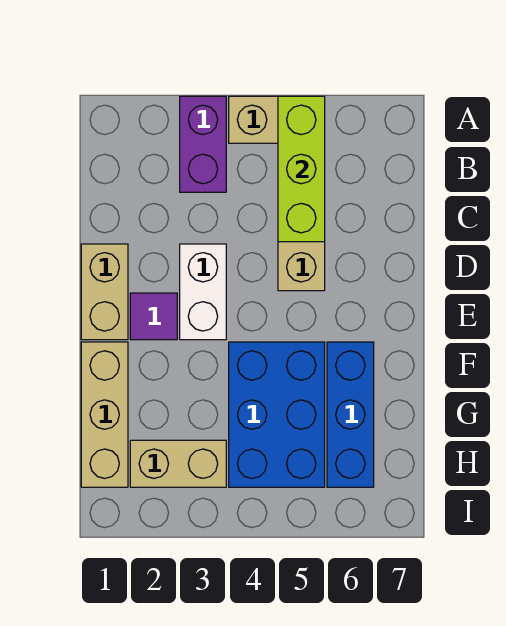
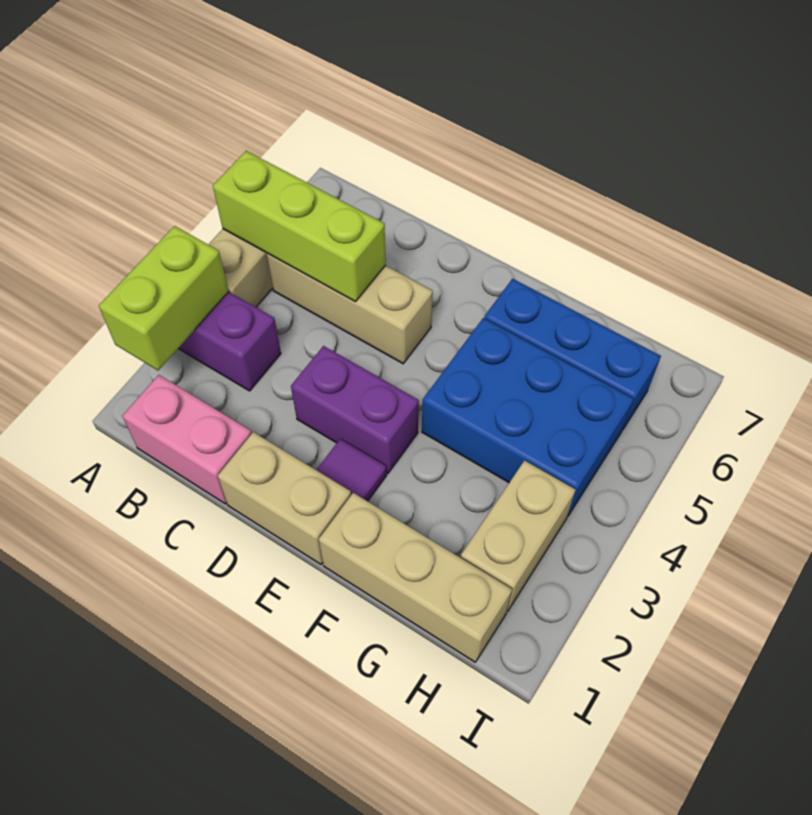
none -> lime brick A2:A3 level 2
none -> pink brick B1:C1 level 1
white brick D3:E3 level 1 -> purple brick D3:E3 level 1

